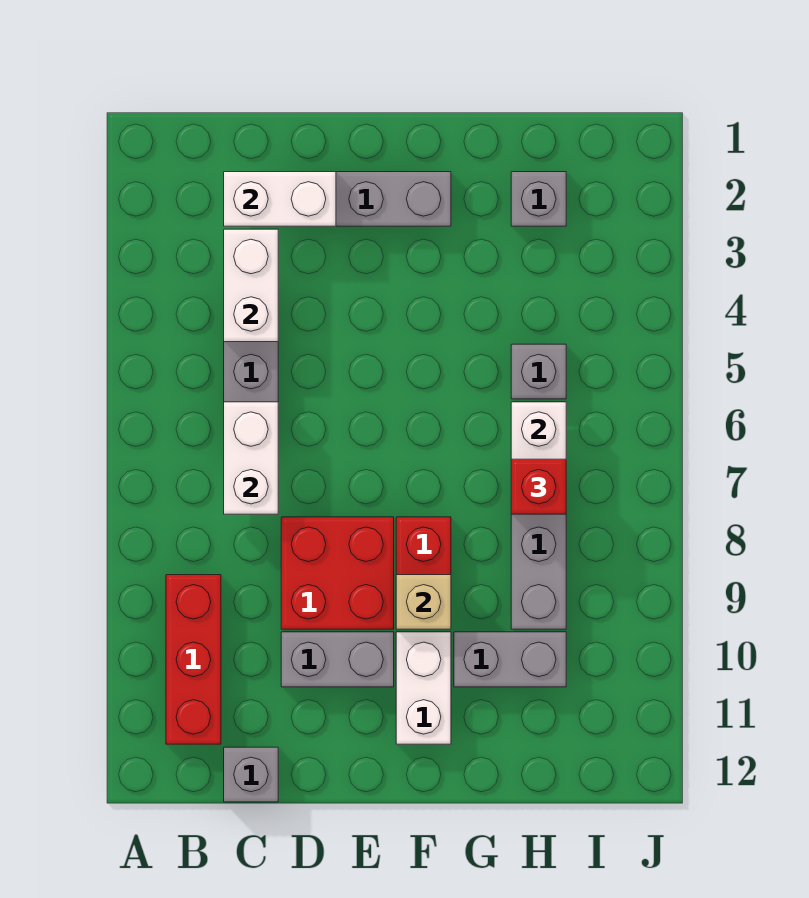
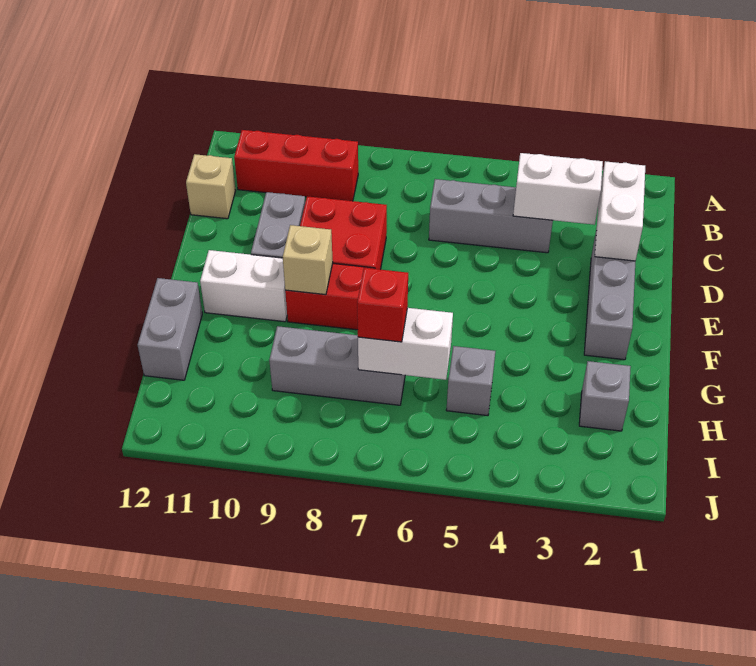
white brick C6:C7 level 2 -> none
grey brick C12 level 1 -> tan brick C12 level 1
grey brick G10:H10 level 1 -> grey brick G12:H12 level 1

